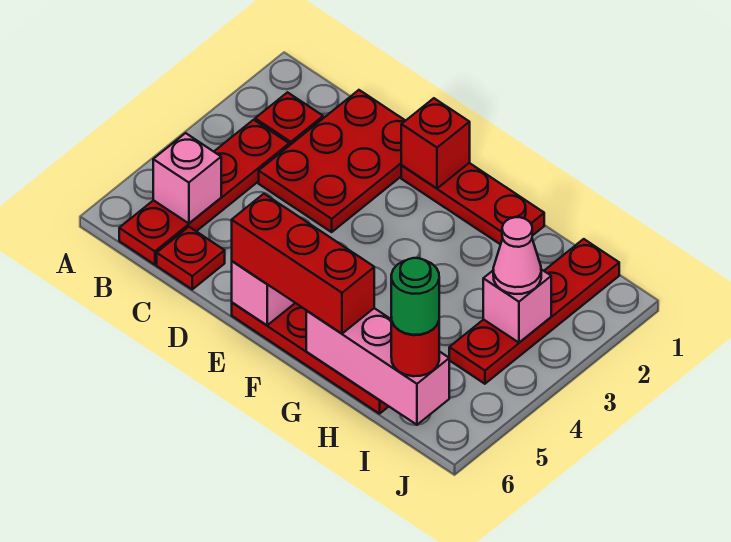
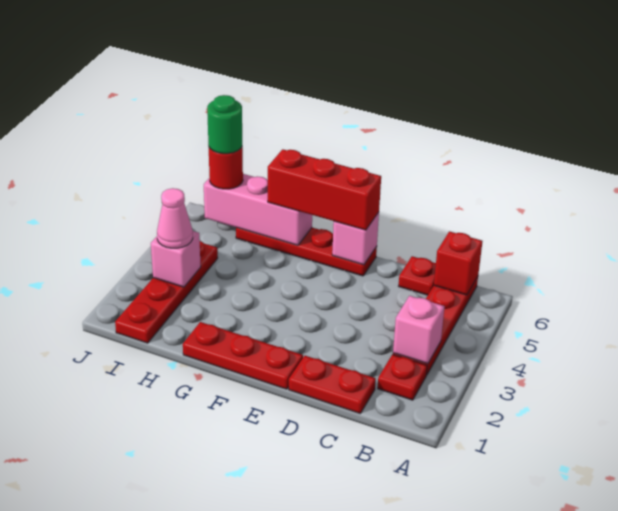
pink brick B5 level 2 -> pink brick B3 level 2
red plate C1:D3 level 1 -> red plate C1:D1 level 1
red brick E1 level 2 -> red brick B6 level 2

